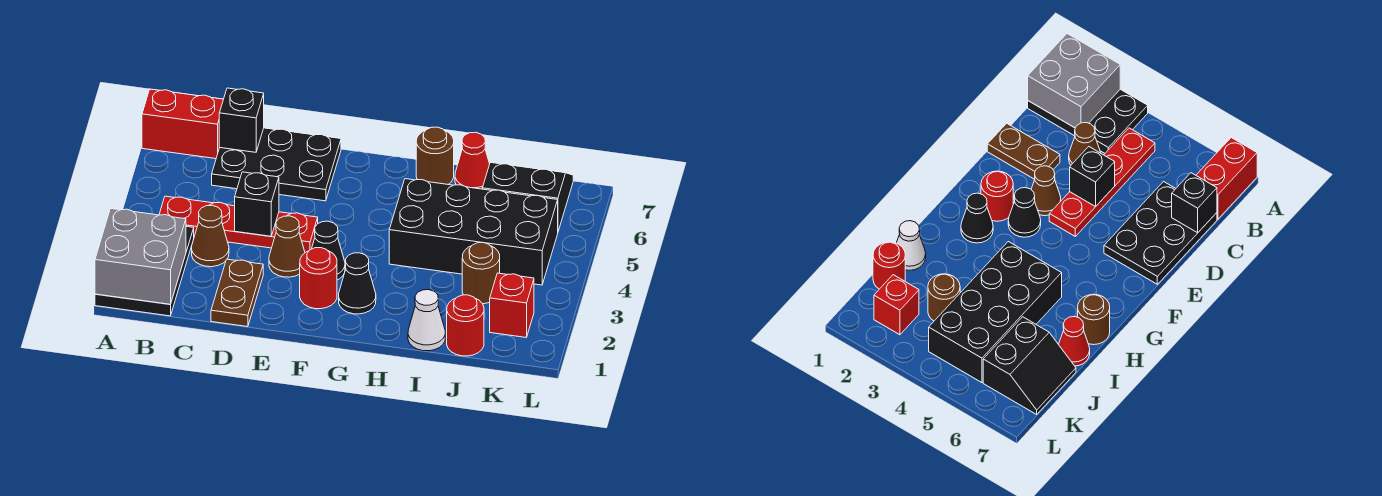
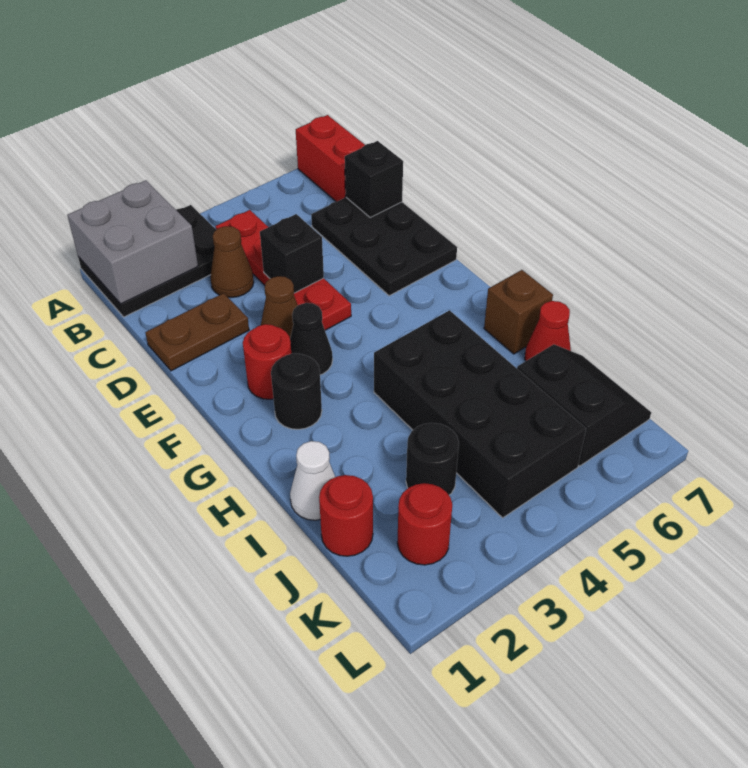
black cone G2 level 1 -> black round brick G2 level 1
brown round brick H7 level 1 -> brown brick H7 level 1
brown round brick J3 level 1 -> black round brick J3 level 1
red brick K2 level 1 -> red round brick K2 level 1

